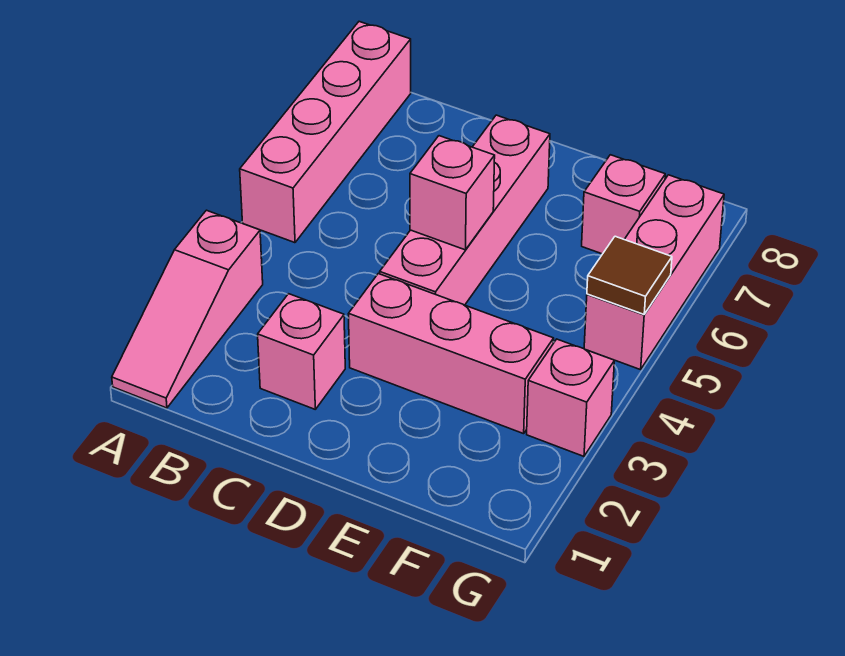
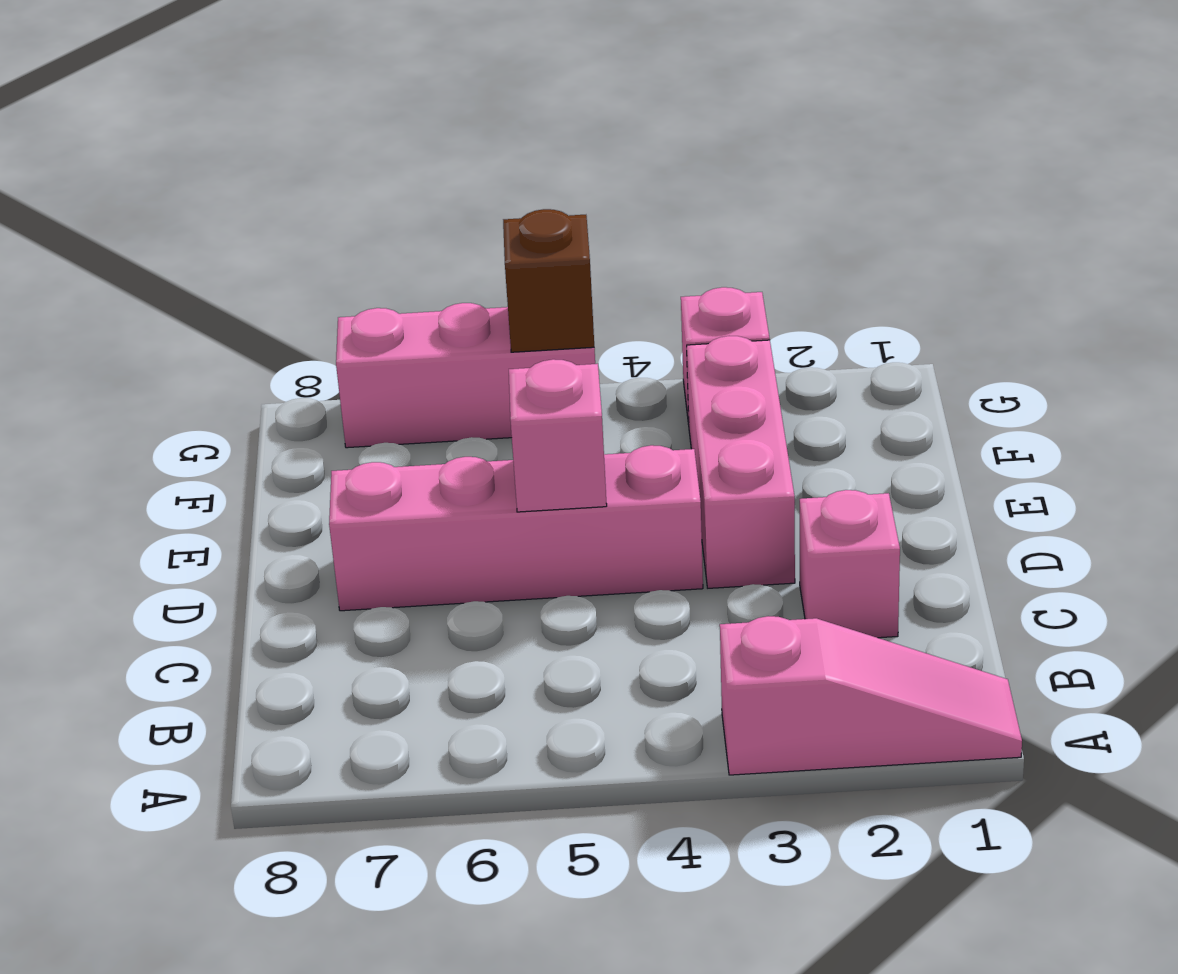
pink brick A5:A8 level 1 -> none
pink brick F7 level 1 -> none
brown tile G5 level 2 -> brown brick G5 level 2

